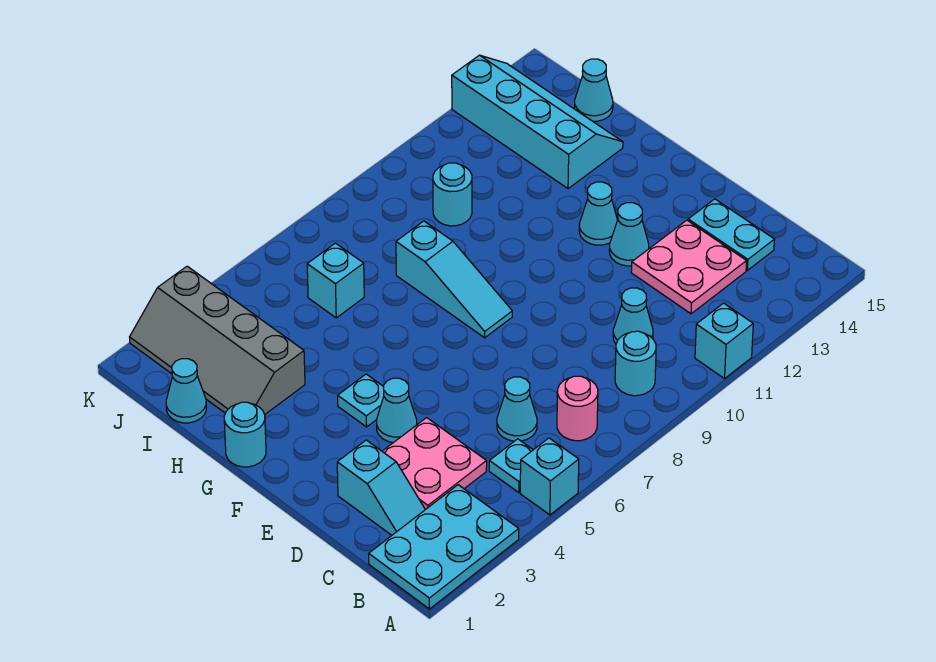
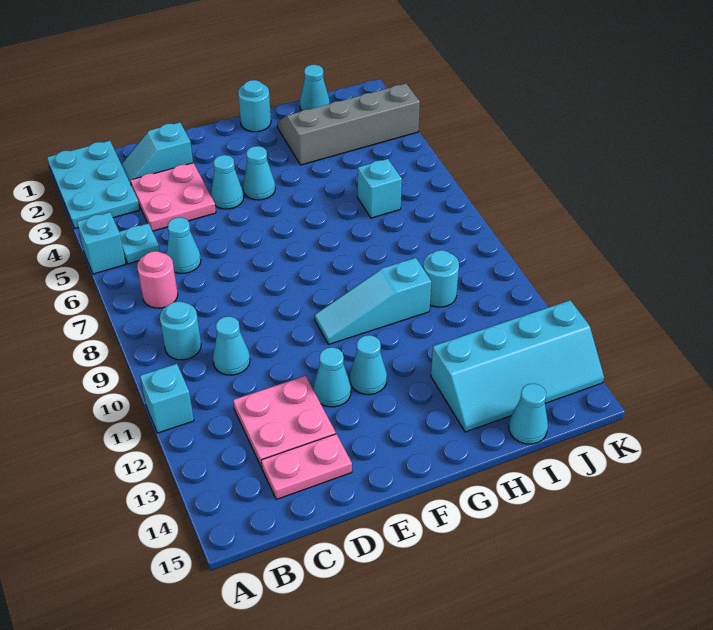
cyan plate C14:D14 level 1 -> pink plate C14:D14 level 1
cyan plate F4 level 1 -> cyan cone F4 level 1
cyan slope F8:H8 level 1 top H -> cyan slope F10:H10 level 1 top H

